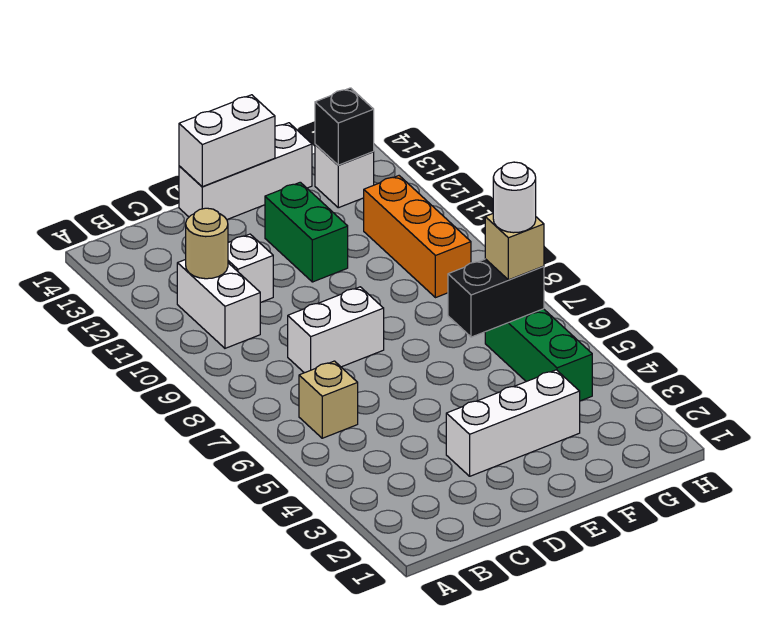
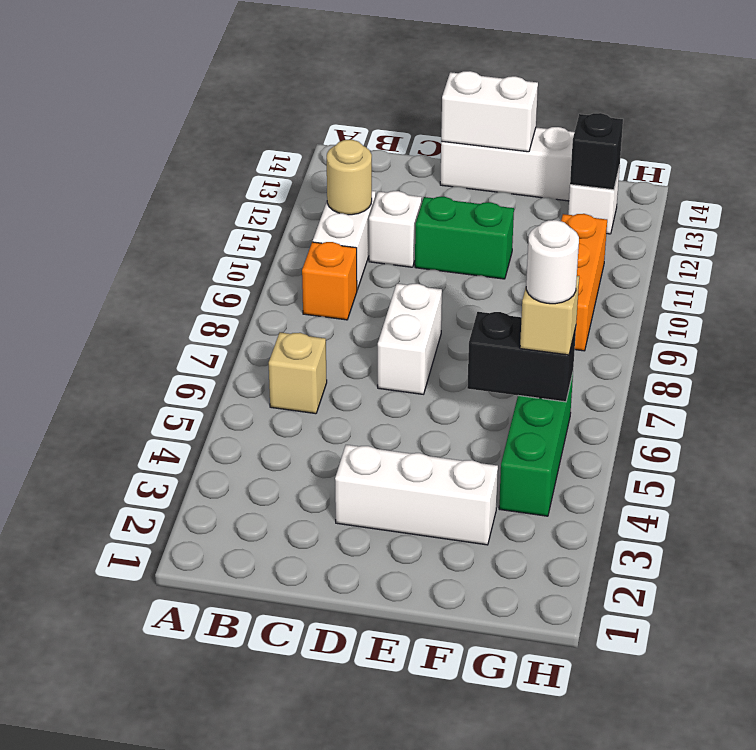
none -> orange brick B9 level 1
white brick C8:D8 level 1 -> white brick D7:D8 level 1
green brick E11:E12 level 1 -> green brick D11:E11 level 1

